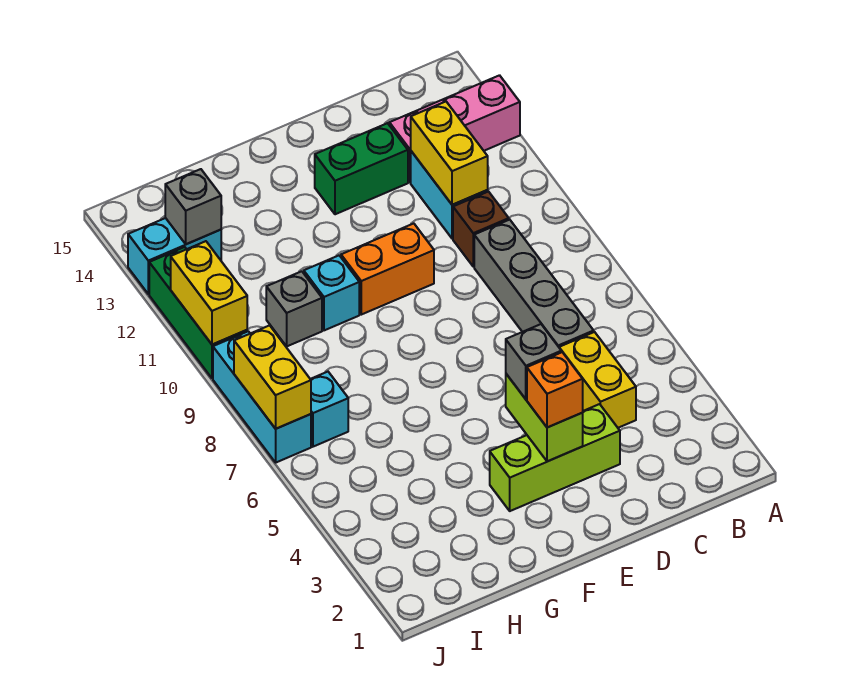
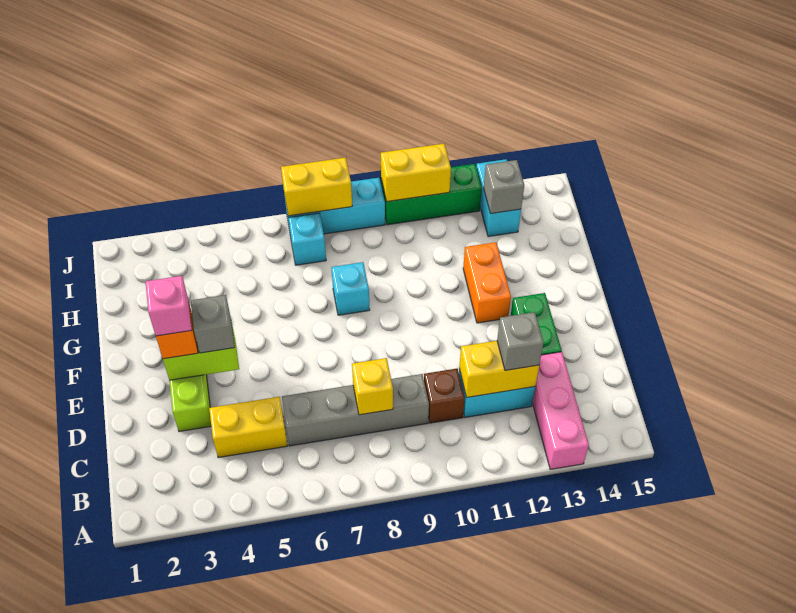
none -> yellow brick C8 level 2
none -> pink brick E3 level 4
orange brick E10:F10 level 1 -> orange brick F12:G12 level 1
cyan brick G10 level 1 -> cyan brick G8 level 1
grey brick H10 level 1 -> grey brick C12 level 3

